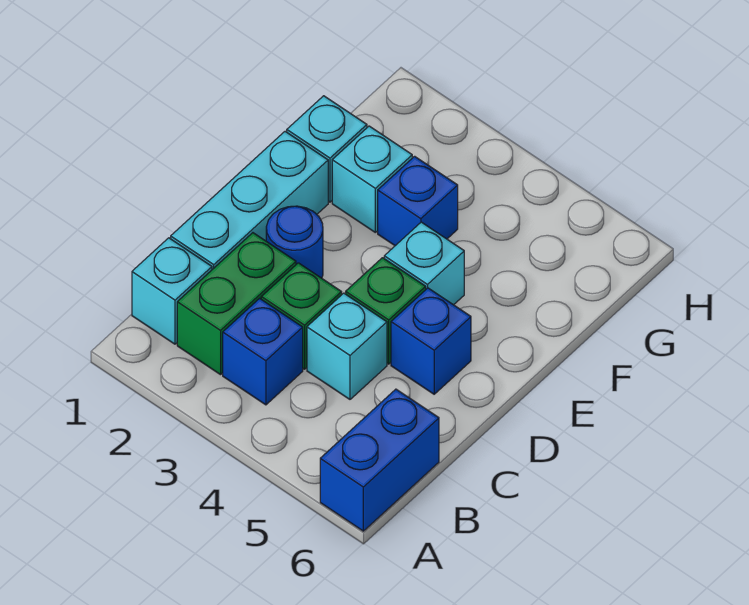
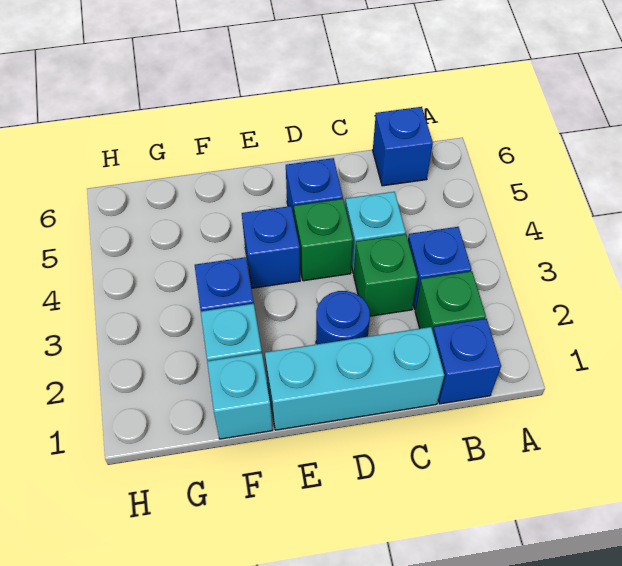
blue brick A6:B6 level 1 -> blue brick B6 level 1
cyan brick B1 level 1 -> blue brick B1 level 1
green brick B2:C2 level 1 -> green brick B2 level 1
cyan brick E4 level 1 -> blue brick E4 level 1

